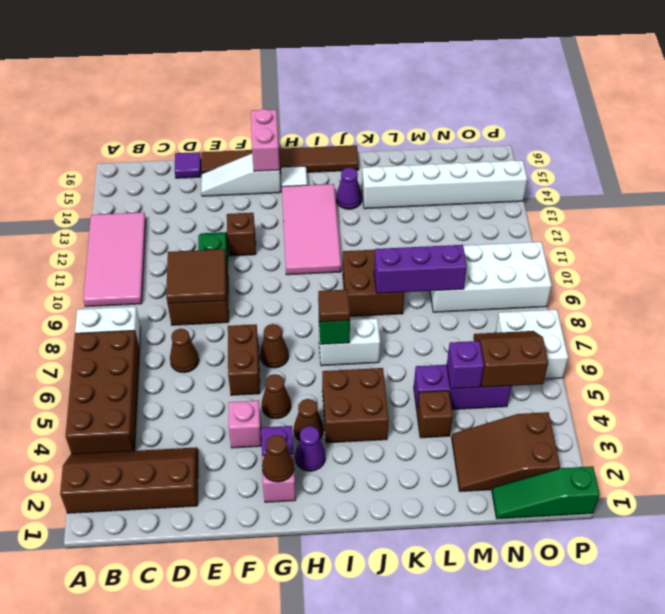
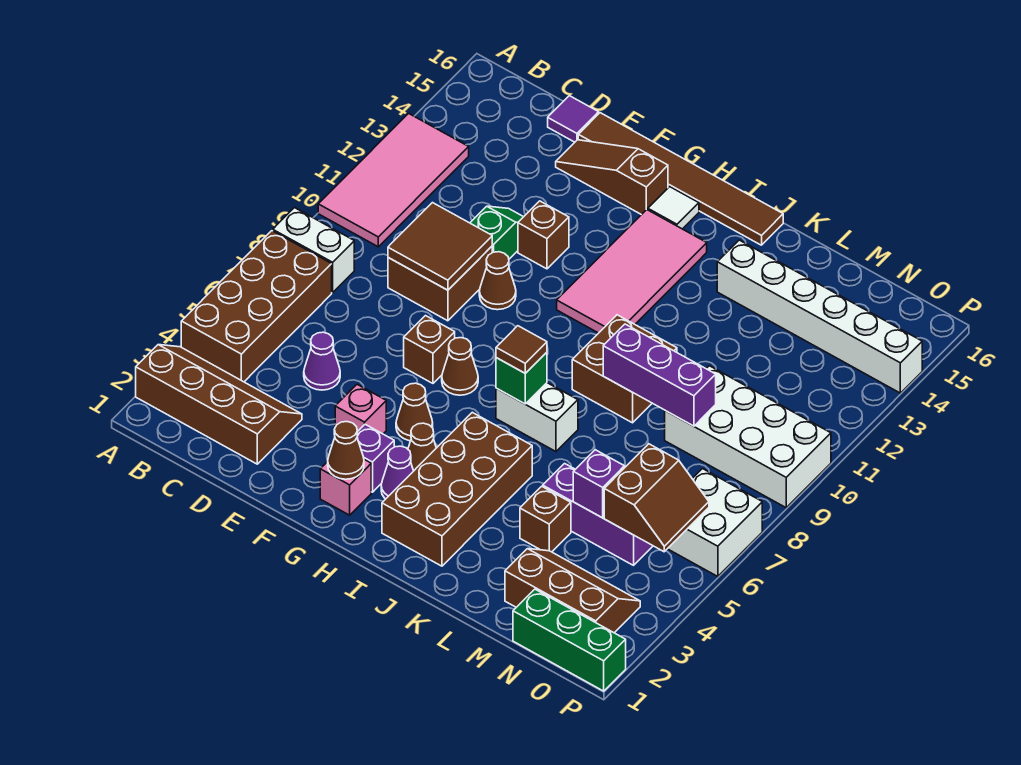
brown cone D7 level 1 -> brown cone F10 level 1
white slope E15:G15 level 1 top G -> brown slope E15:G15 level 1 top G
brown brick F6:F7 level 1 -> brown brick F7 level 1
pink brick G15:G16 level 2 -> none
brown brick I4:J5 level 1 -> brown brick I2:J5 level 1
purple cone J14 level 1 -> purple cone D5 level 1
brown slope M2:O3 level 1 top O -> brown slope M2:O3 level 1 top 2
green slope N1:P1 level 1 top P -> green brick N1:P1 level 1
brown slope N5:O6 level 2 top 5 -> brown slope N5:O6 level 2 top N

